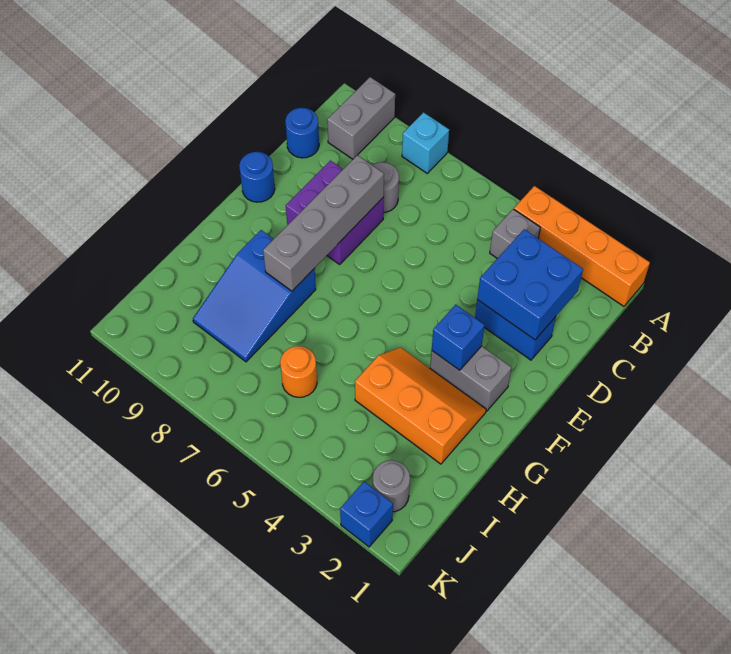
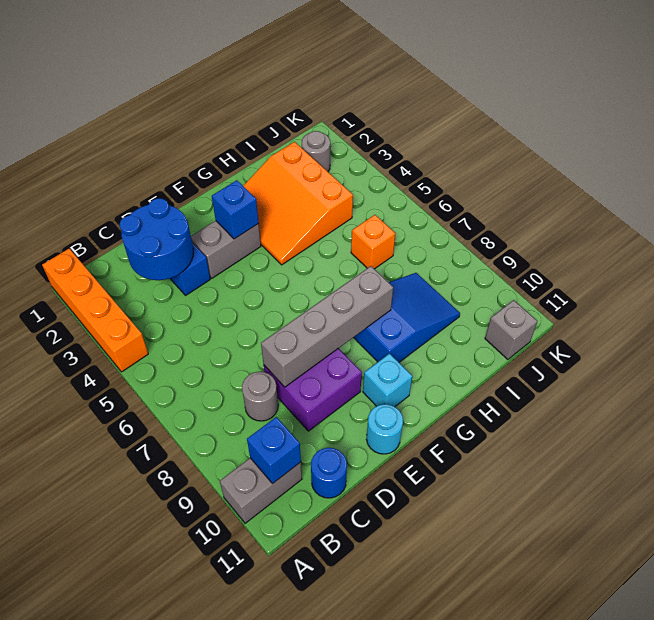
cyan brick A8 level 1 -> cyan brick F10 level 1
grey brick B4 level 1 -> grey brick J11 level 1
blue brick C2:D3 level 2 -> blue round brick C2:D3 level 2
blue round brick E11 level 1 -> cyan round brick E11 level 1
grey brick F2:F3 level 1 -> grey brick E3:F3 level 1
orange slope G2:H4 level 1 top H -> orange slope G2:I4 level 1 top I
orange round brick I6 level 1 -> orange brick I6 level 1
blue brick K2 level 1 -> blue brick B10 level 2

